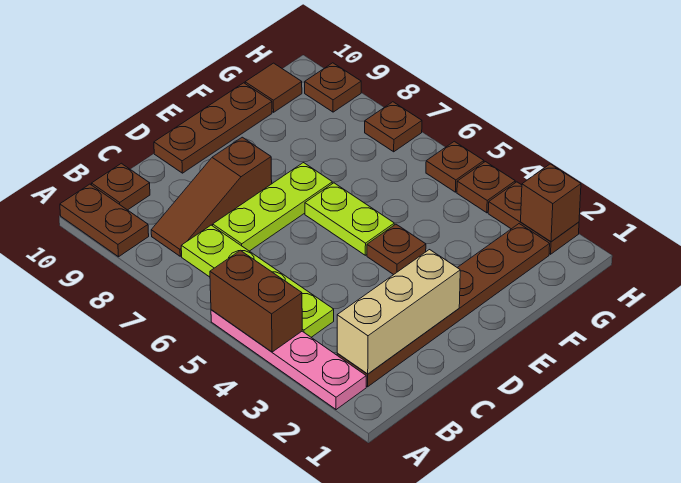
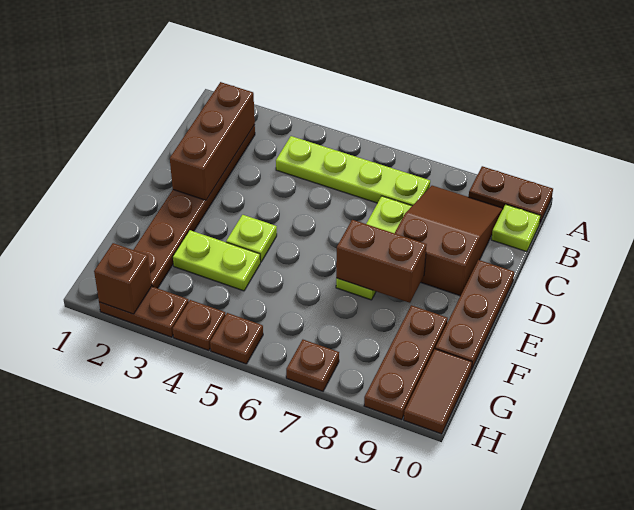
pink plate A2:A5 level 1 -> none
brown brick A4:A5 level 2 -> brown brick E7:E8 level 2
tan brick B2:D2 level 2 -> brown brick B2:D2 level 2
brown slope B8:D8 level 1 top D -> brown slope B8:D9 level 1 top D
brown plate B10 level 1 -> lime plate B10 level 1
brown plate E4 level 1 -> lime plate E4 level 1
lime plate E5:E6 level 1 -> lime plate F3:F4 level 1
brown tile G10 level 1 -> brown tile G10:H10 level 1
brown plate H9 level 1 -> brown plate F9:H9 level 1

